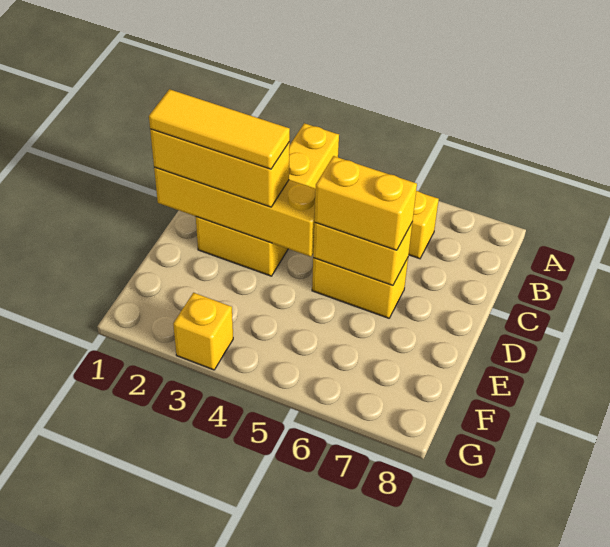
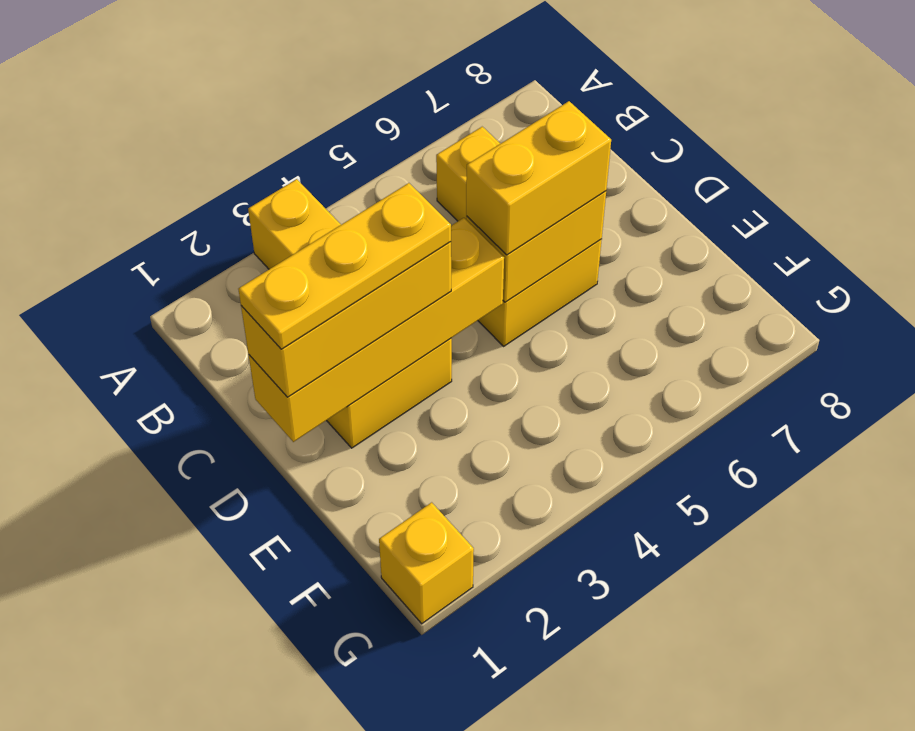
yellow tile D1:D3 level 4 -> yellow plate D1:D3 level 4
yellow brick G3 level 1 -> yellow brick G1 level 1

